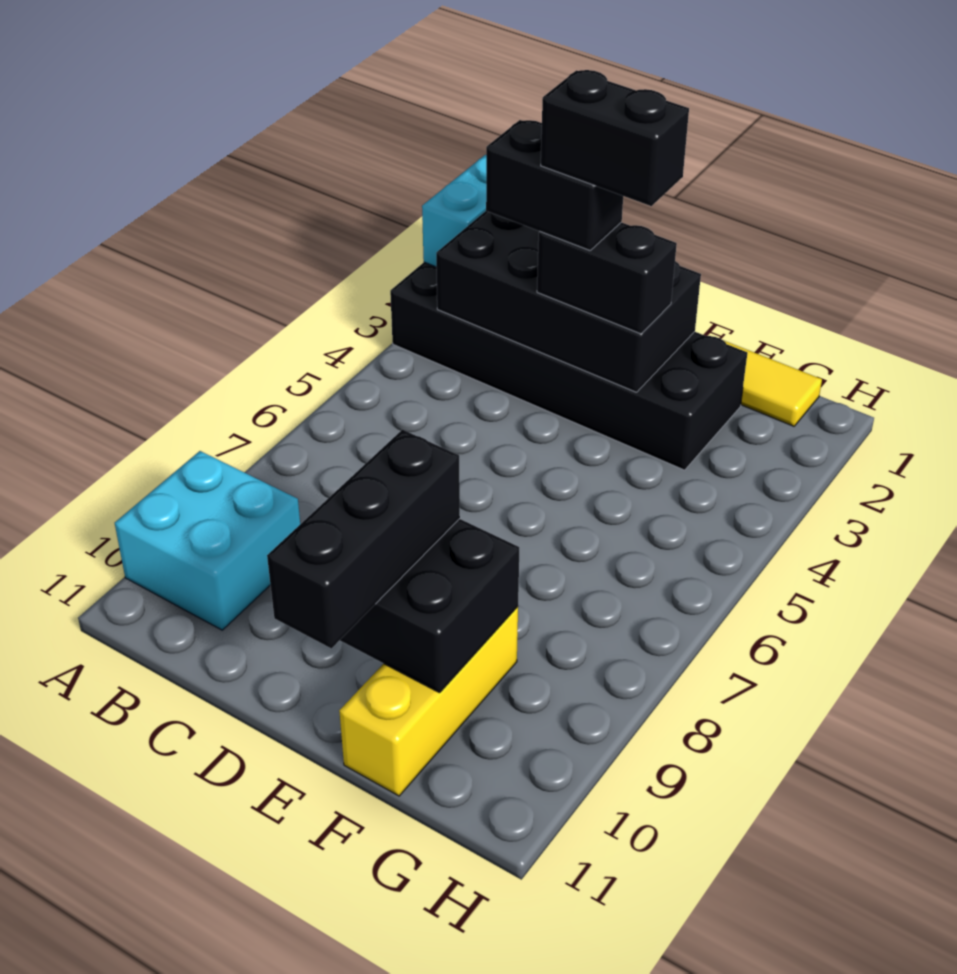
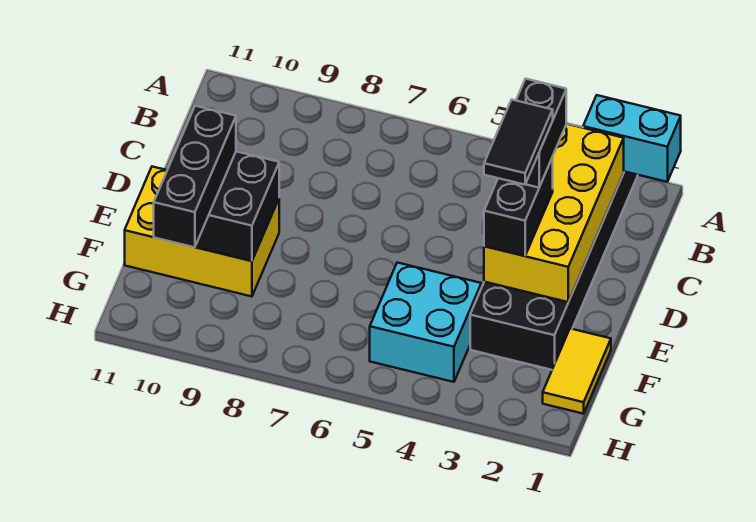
cyan brick A9:B10 level 1 -> cyan brick F4:G5 level 1
black brick B2:E3 level 2 -> yellow brick B2:E3 level 2
black brick D3:E3 level 5 -> black tile D3:E3 level 5
black brick E9:E11 level 3 -> black brick E10:G10 level 3
yellow brick F9:F11 level 1 -> yellow brick E9:F11 level 1

